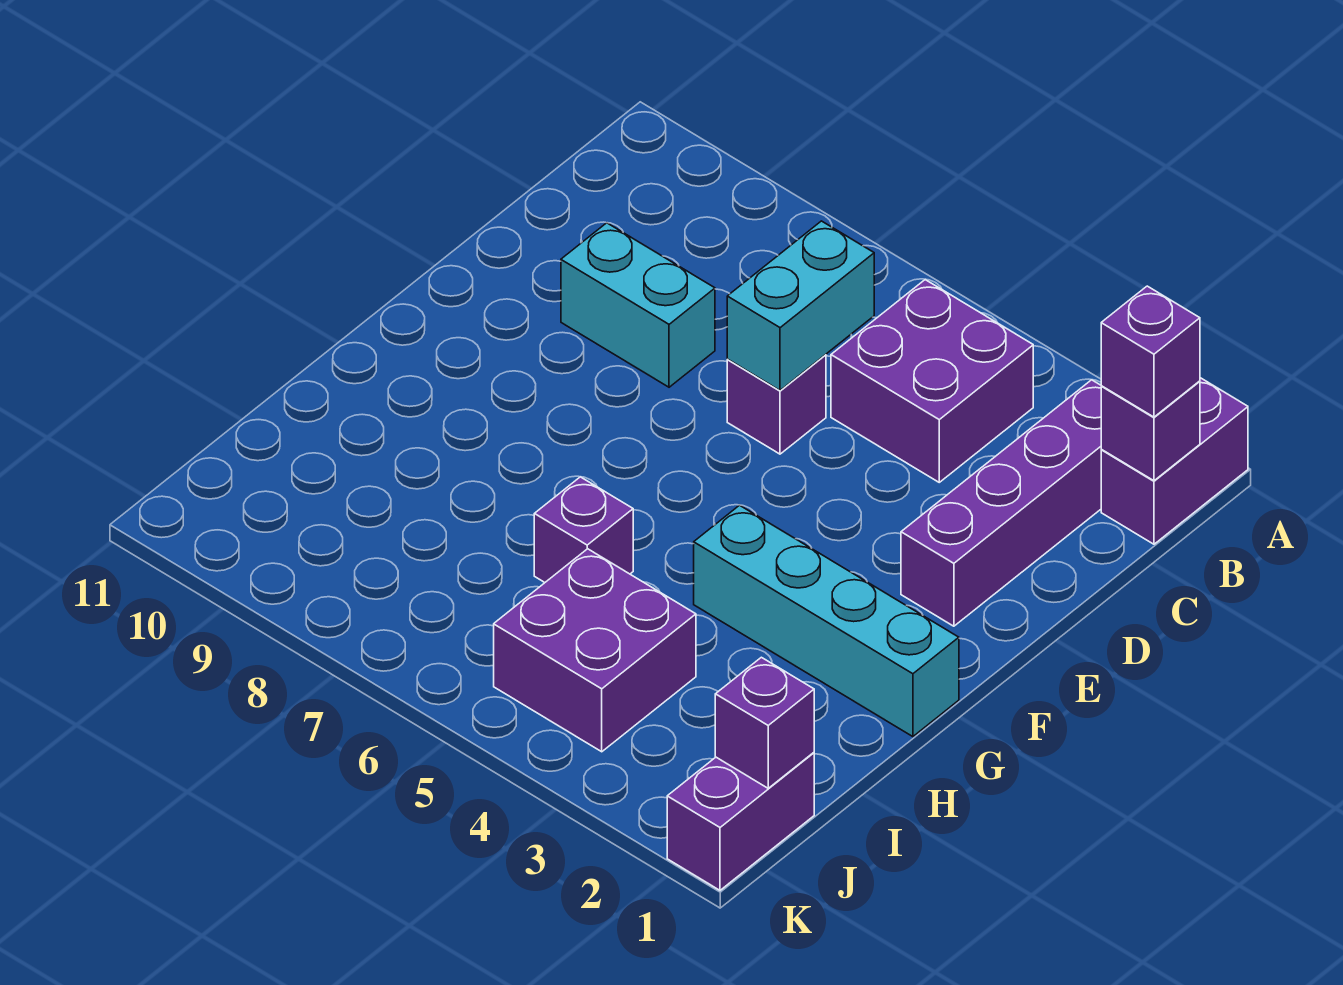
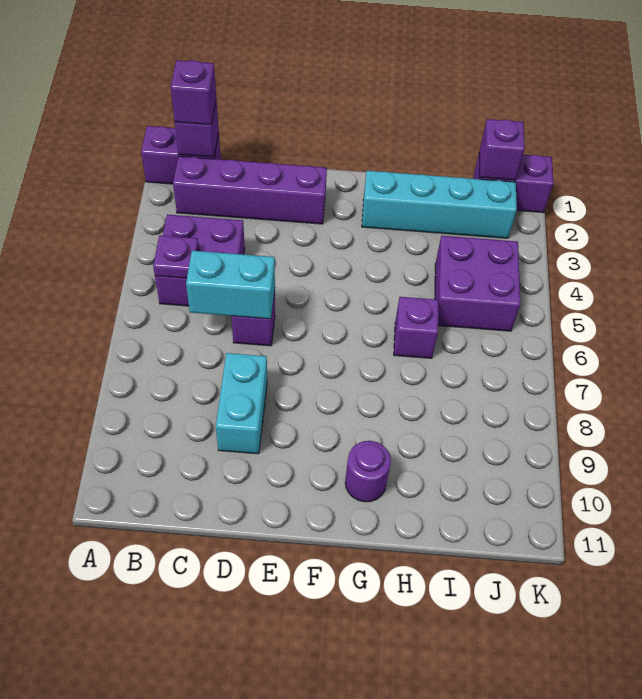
none -> purple plate B5 level 2
cyan brick G1:G4 level 1 -> cyan brick G2:J2 level 1
none -> purple round brick G10 level 1

